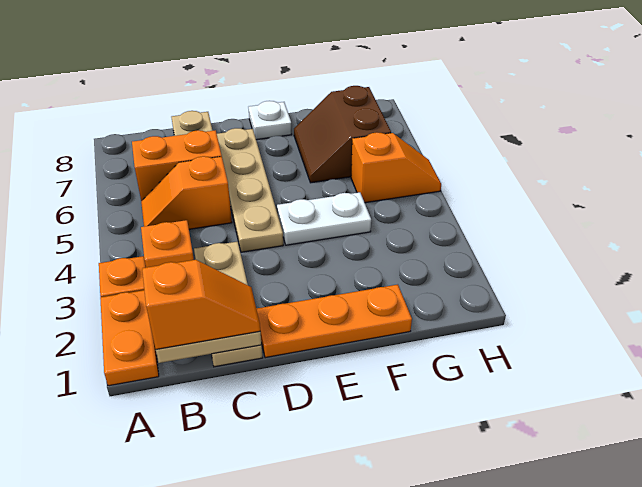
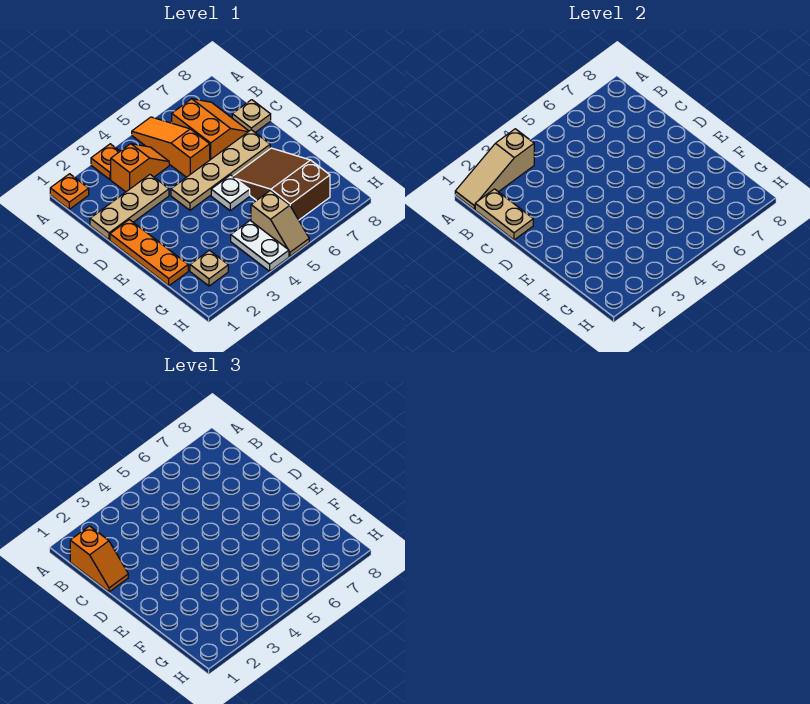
orange plate A1:A2 level 1 -> orange plate A1 level 1
none -> tan slope A1:A3 level 2 top 3
orange slope B5:C5 level 1 top C -> orange slope A5:C5 level 1 top C
white plate E4:F4 level 1 -> white plate G4:H4 level 1
white plate E8 level 1 -> white plate E5 level 1
brown slope F6:G7 level 1 top G -> brown slope E6:G7 level 1 top G
none -> tan plate G2 level 1
orange slope G5:H5 level 1 top G -> tan slope G5:H5 level 1 top G

